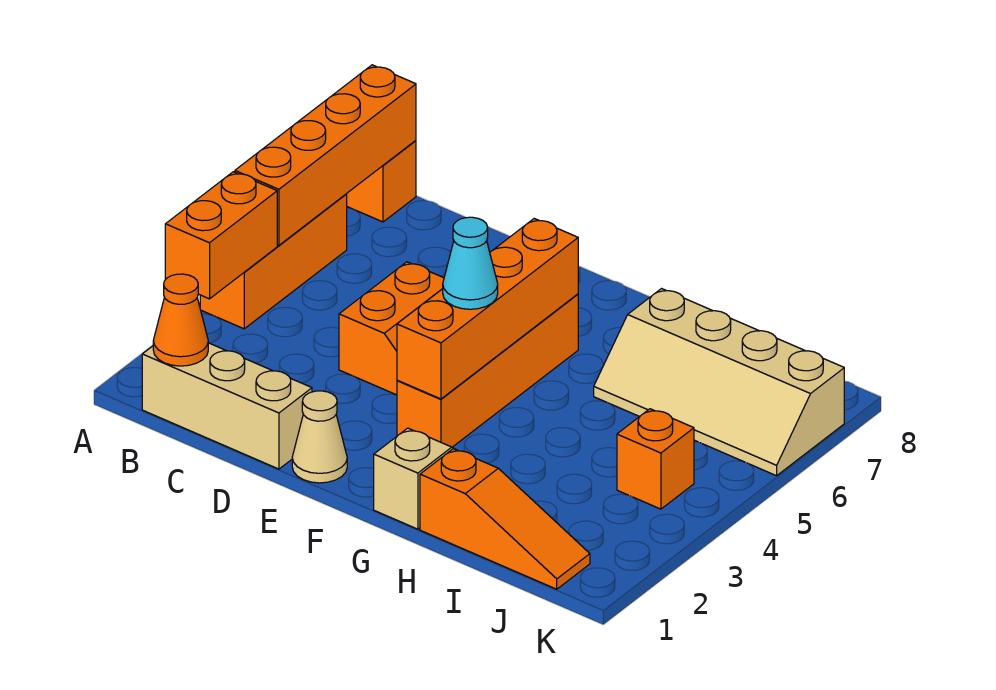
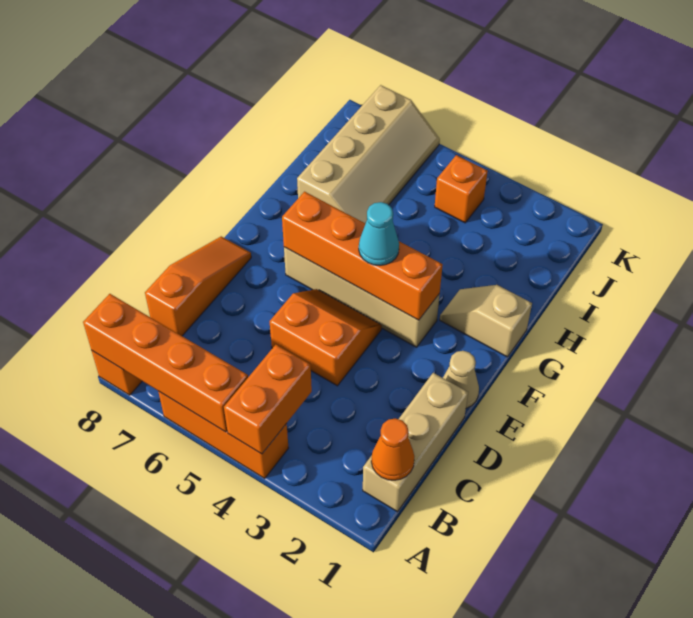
orange brick A3:A4 level 2 -> orange brick A4:B4 level 2
orange brick F3:F6 level 1 -> tan brick F3:F6 level 1
orange slope H1:J1 level 1 top H -> orange slope C8:E8 level 1 top C

